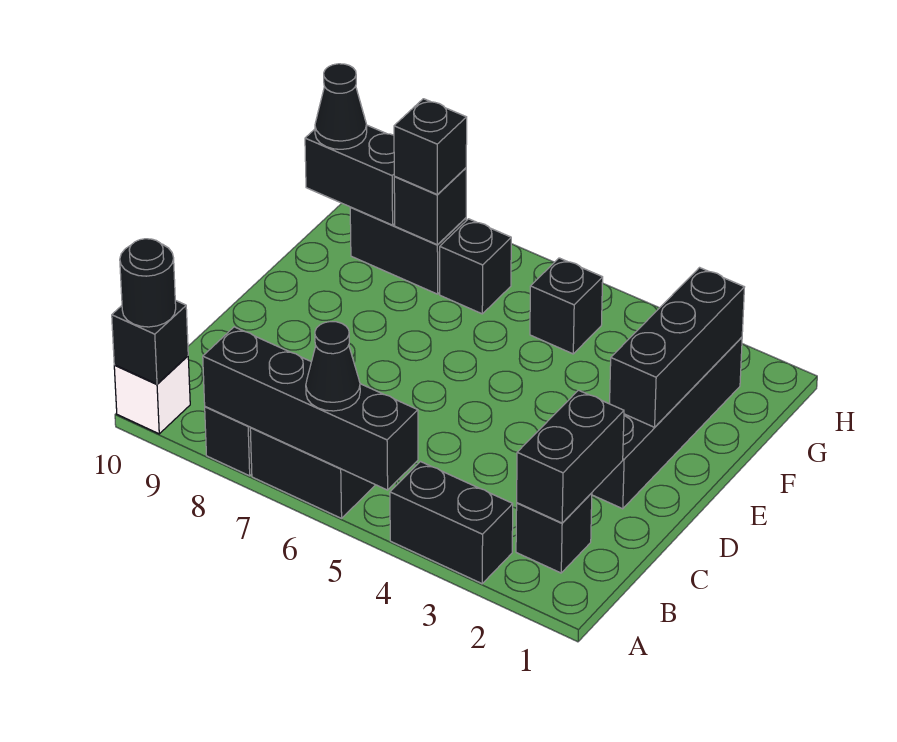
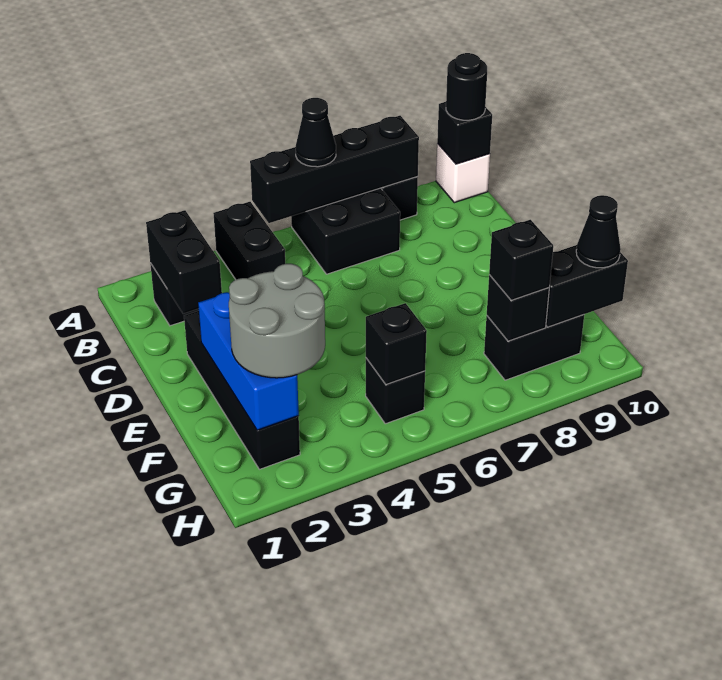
black brick A3:A4 level 1 -> black brick A4:B4 level 1
black brick E2:G2 level 2 -> blue brick E2:G2 level 2
none -> grey round brick F2:G3 level 3
black brick G7 level 1 -> black brick G5 level 2

